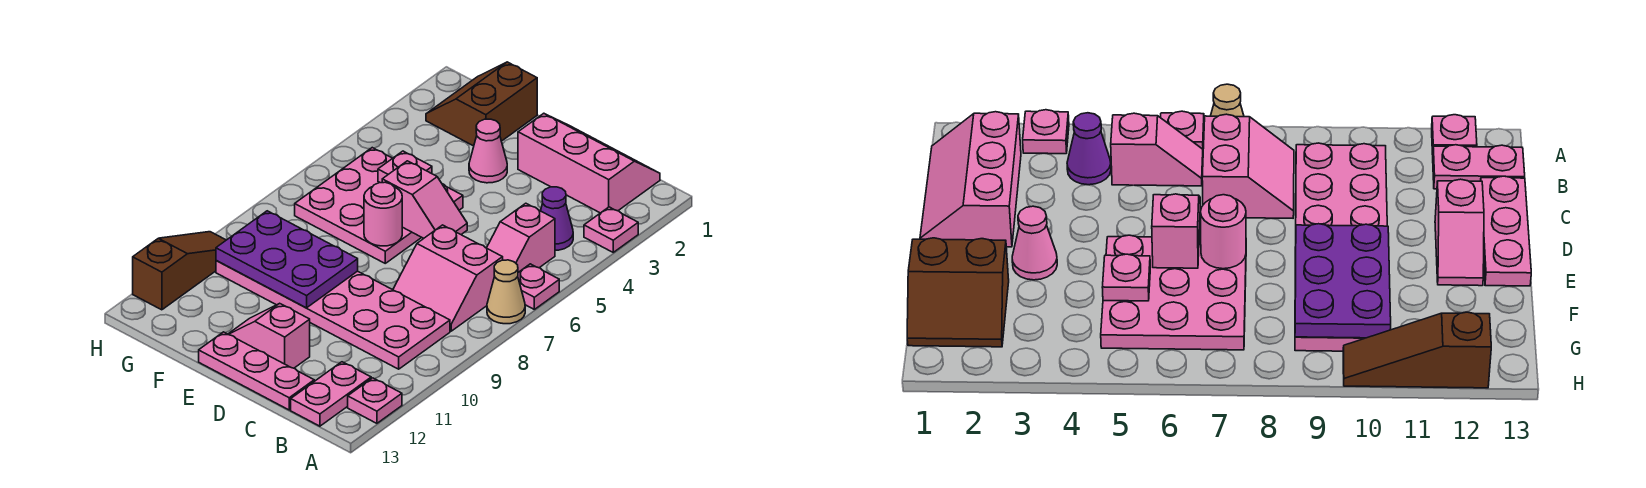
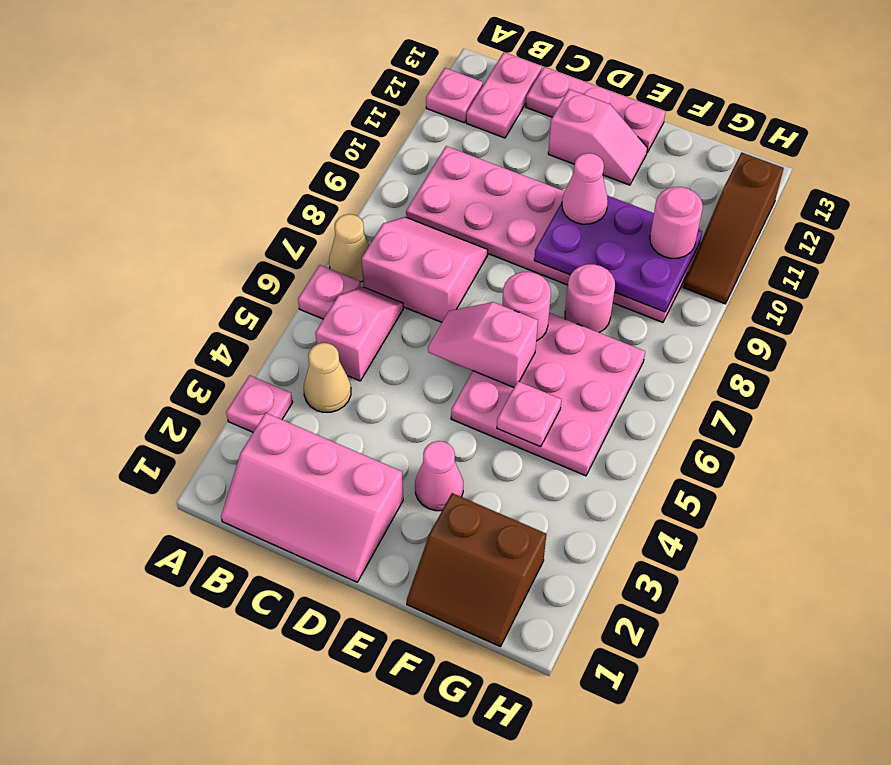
purple cone B4 level 1 -> tan cone B4 level 1
none -> pink cone E10 level 3
brown slope F1:G2 level 1 top F -> brown slope F1:G2 level 1 top 2
none -> pink round brick F8 level 1
none -> pink round brick G10 level 3

